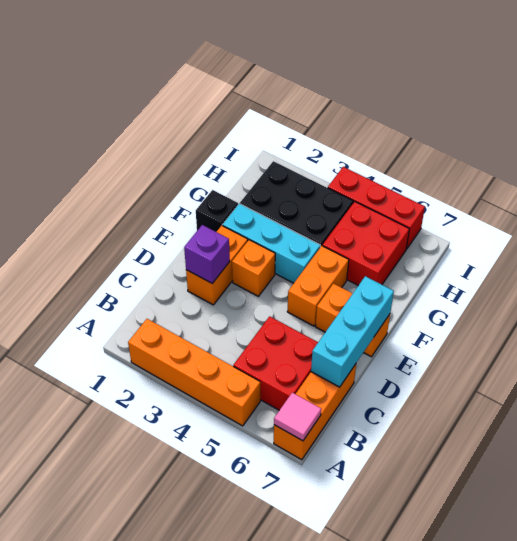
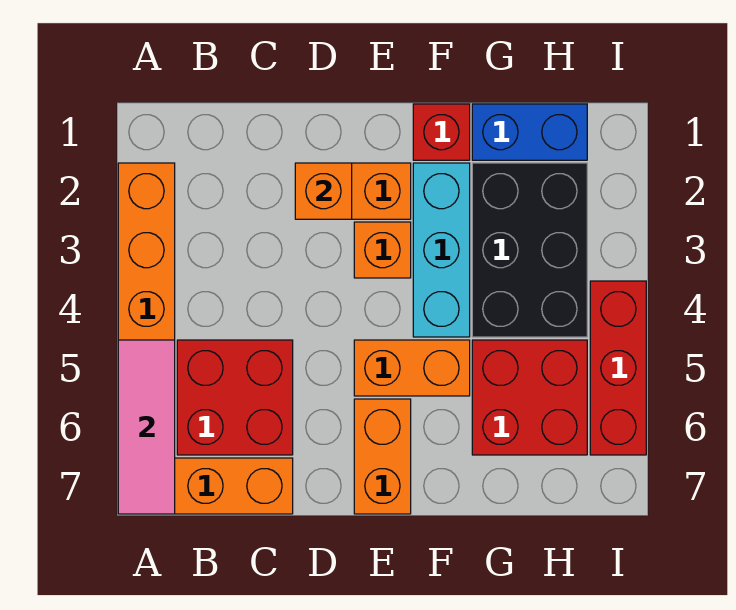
pink tile A7 level 2 -> pink tile A5:A7 level 2
cyan brick C7:E7 level 2 -> none
purple brick D2 level 2 -> orange brick D2 level 2
black brick F1 level 1 -> red brick F1 level 1
none -> blue brick G1:H1 level 1

